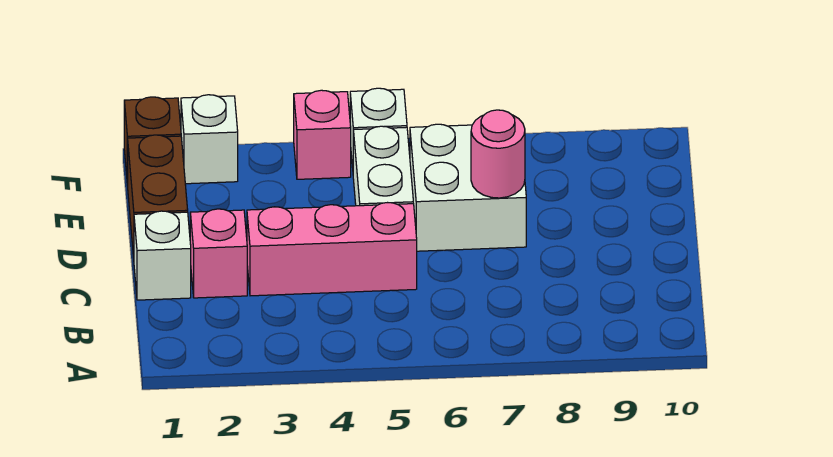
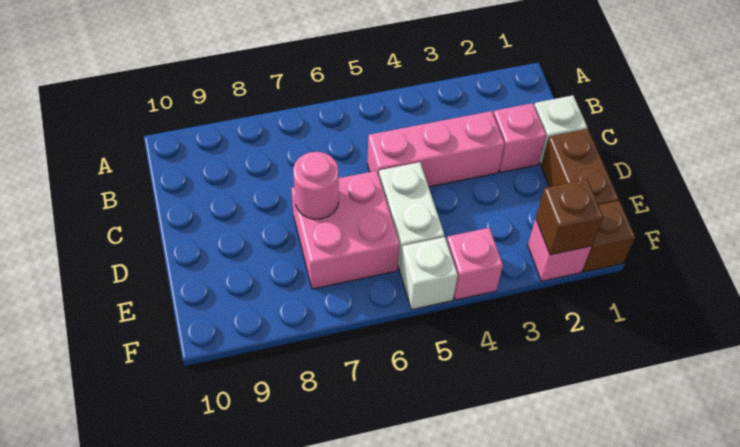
white brick D6:E7 level 1 -> pink brick D6:E7 level 1
white brick F2 level 1 -> pink brick F2 level 1
none -> brown brick F2 level 2

